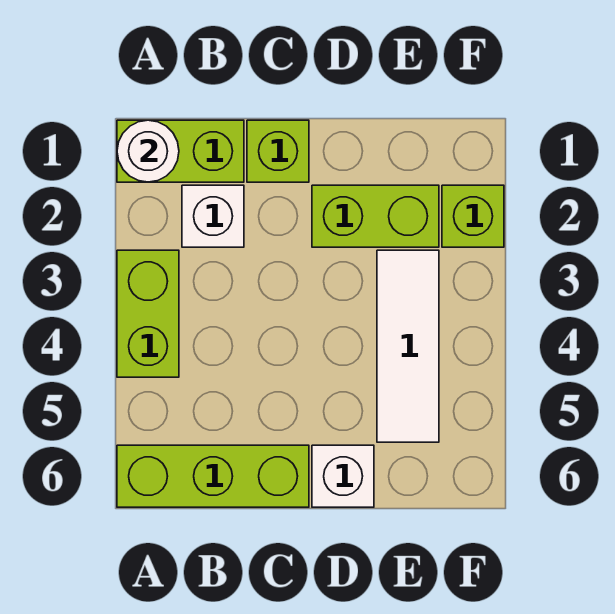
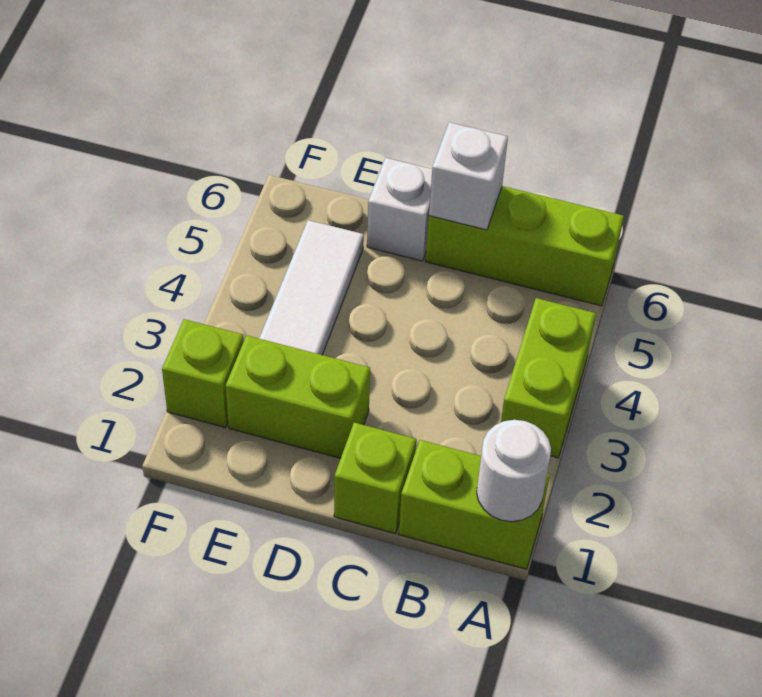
white brick B2 level 1 -> white brick C6 level 2

